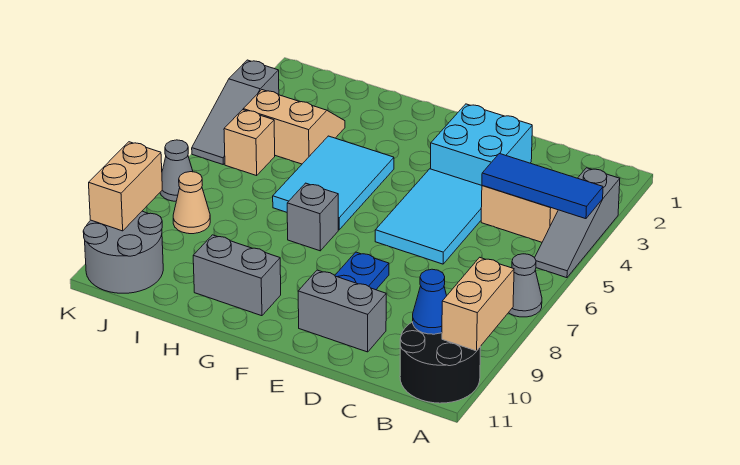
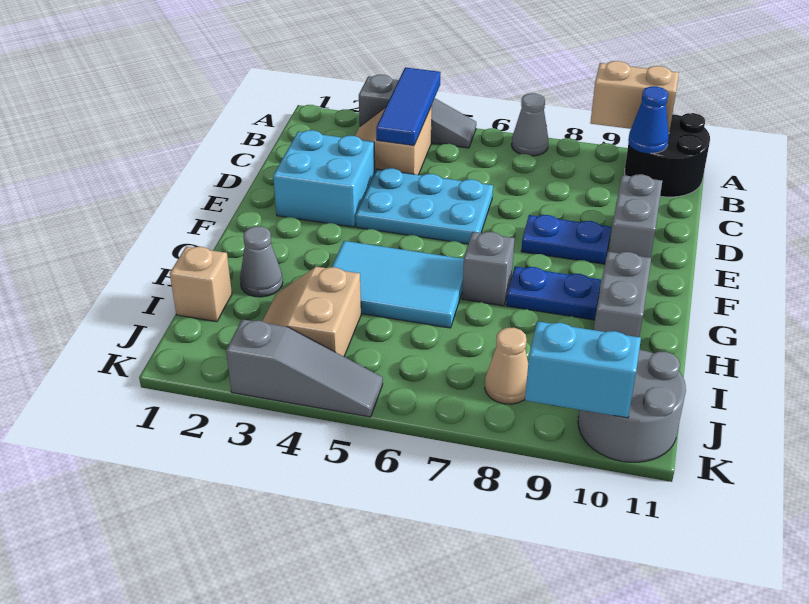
cyan tile D4:E6 level 1 -> cyan plate D4:E6 level 1
none -> blue plate G8:G9 level 1
tan brick J5 level 1 -> tan brick I1 level 1
grey cone K7 level 1 -> grey cone H2 level 1
tan brick K9:K10 level 2 -> cyan brick K9:K10 level 2

